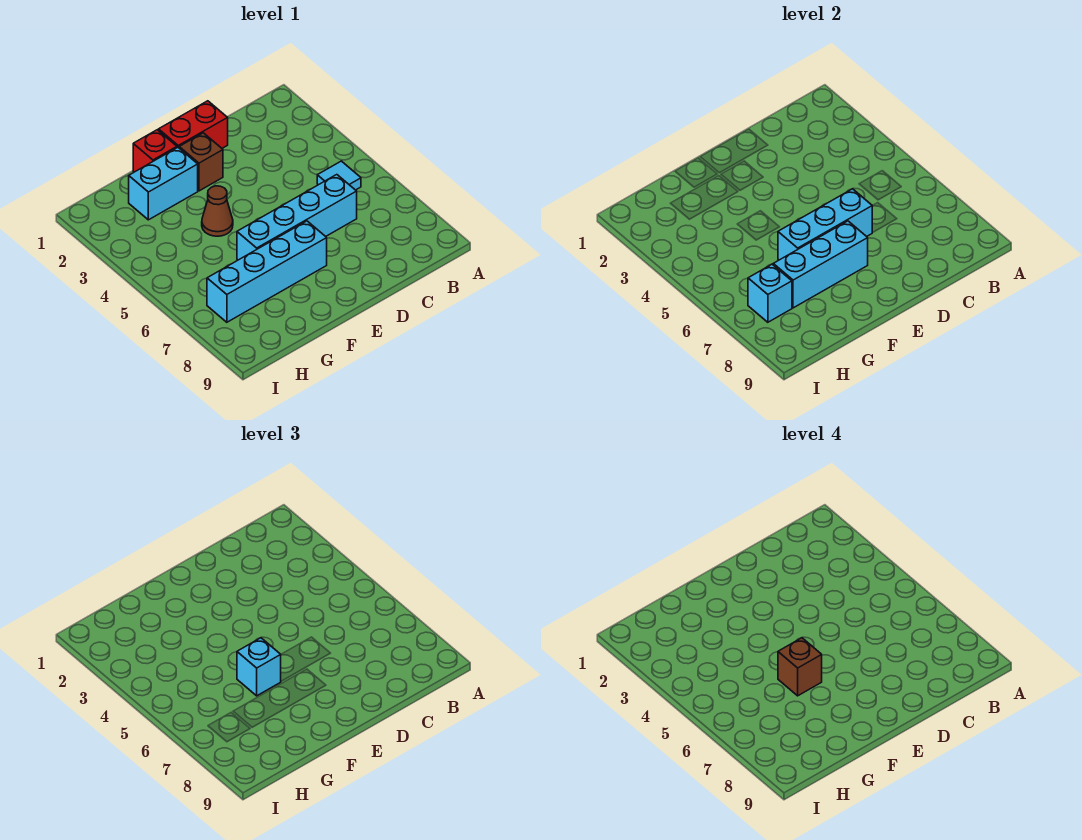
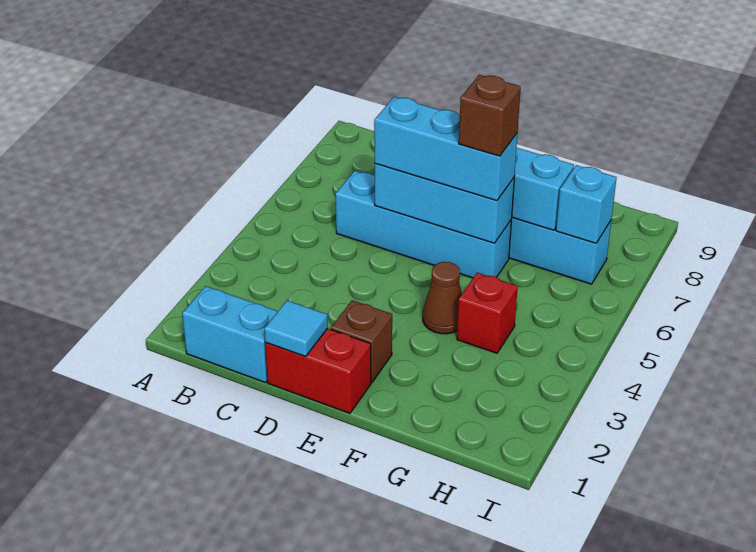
cyan tile B5 level 1 -> cyan tile D1 level 2
red brick F1 level 1 -> red brick G4 level 1
cyan brick F2:G2 level 1 -> cyan brick B1:C1 level 1
cyan brick F6 level 3 -> cyan brick D6:F6 level 3

